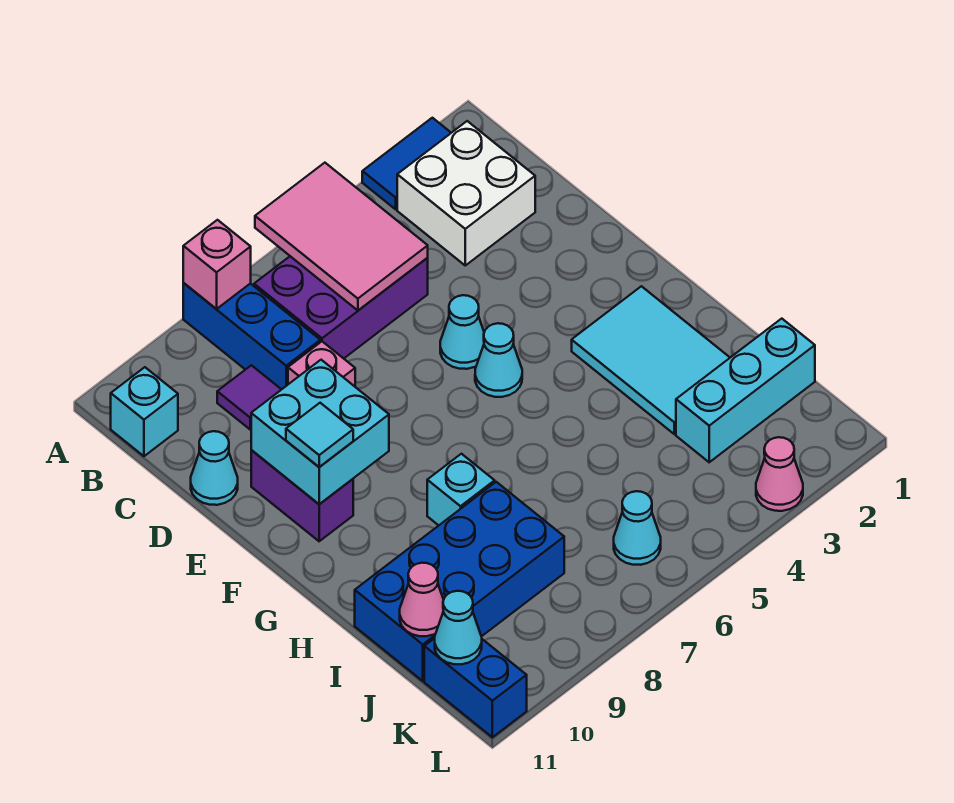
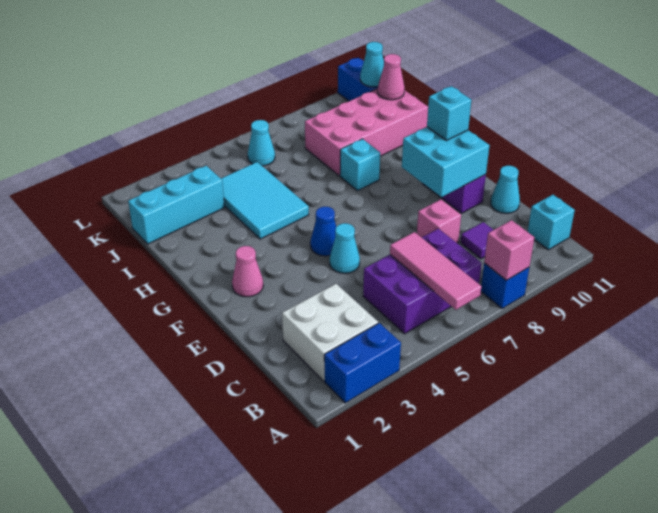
blue tile A2:A3 level 1 -> blue brick A2:A3 level 1
pink tile A5:C6 level 2 -> pink tile A6:C6 level 2
blue brick A8:C8 level 1 -> blue brick A8 level 1
cyan cone F5 level 1 -> blue cone F5 level 1
cyan tile F10 level 3 -> cyan brick F10 level 3
cyan tile G2:I3 level 1 -> cyan tile H4:J5 level 1
blue brick I8:J11 level 1 -> pink brick I8:J11 level 1
pink cone L3 level 1 -> pink cone F2 level 1

